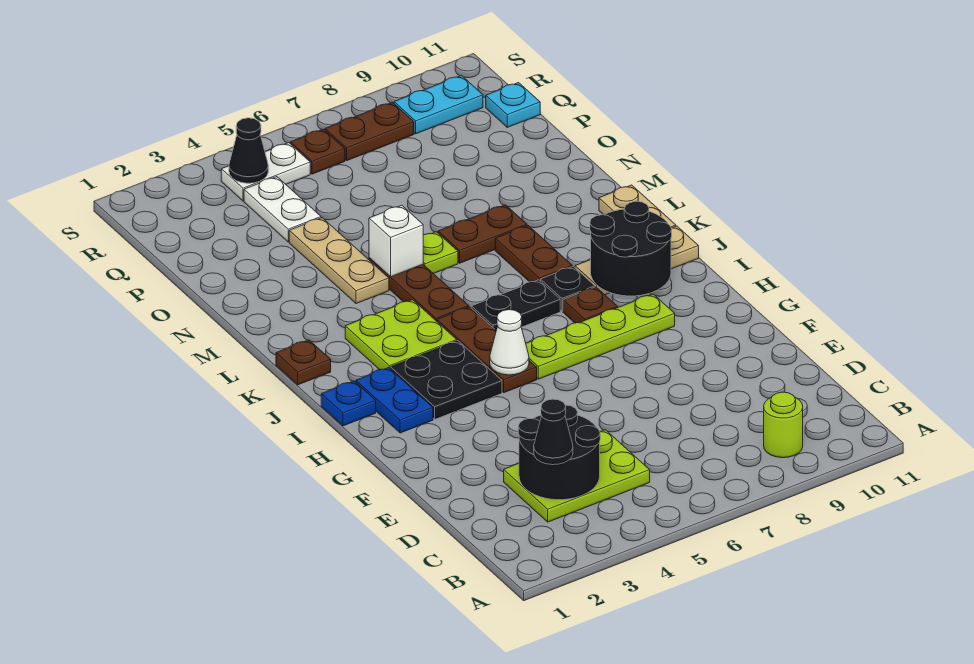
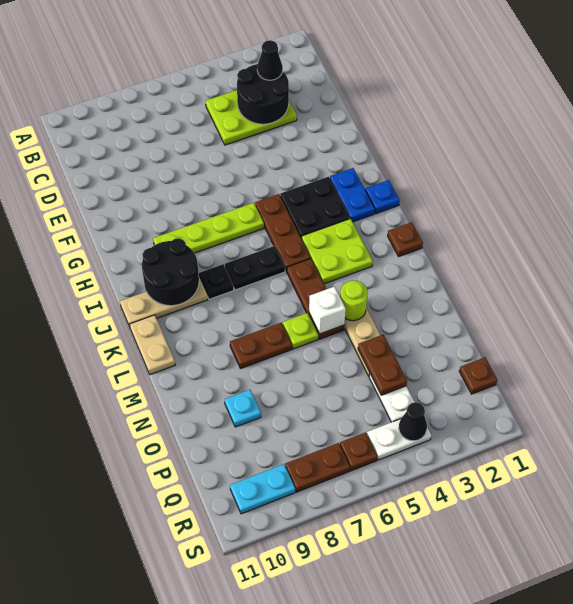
lime round brick B9 level 1 -> lime round brick M4 level 2
white cone H5 level 2 -> none
brown plate I8 level 1 -> brown plate Q1 level 1
brown plate K8:L8 level 1 -> brown plate O4:P4 level 2
cyan plate Q11 level 1 -> cyan plate O9 level 1

